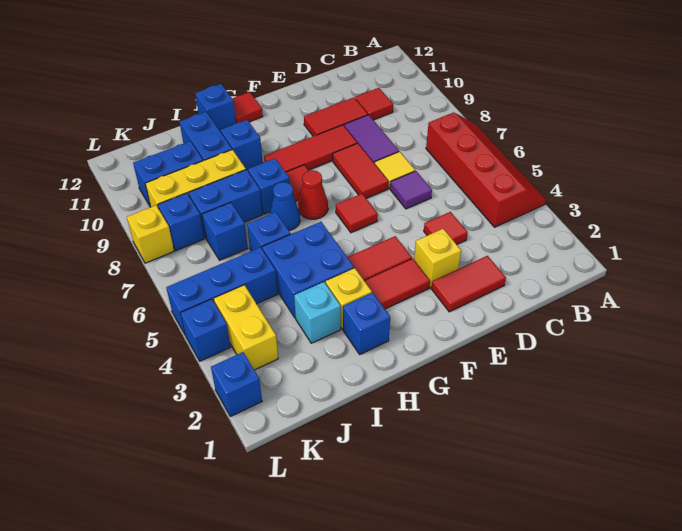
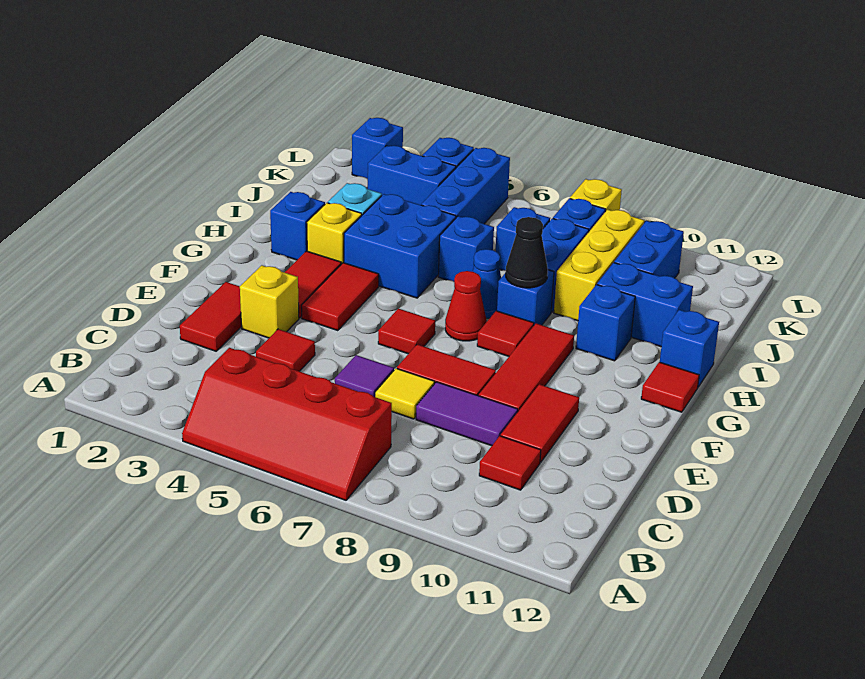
none -> black cone H8 level 2
yellow brick K3:K4 level 1 -> blue brick K3:K4 level 1

